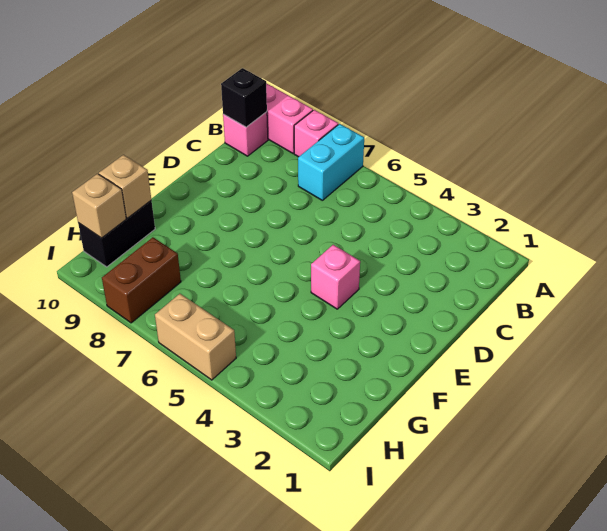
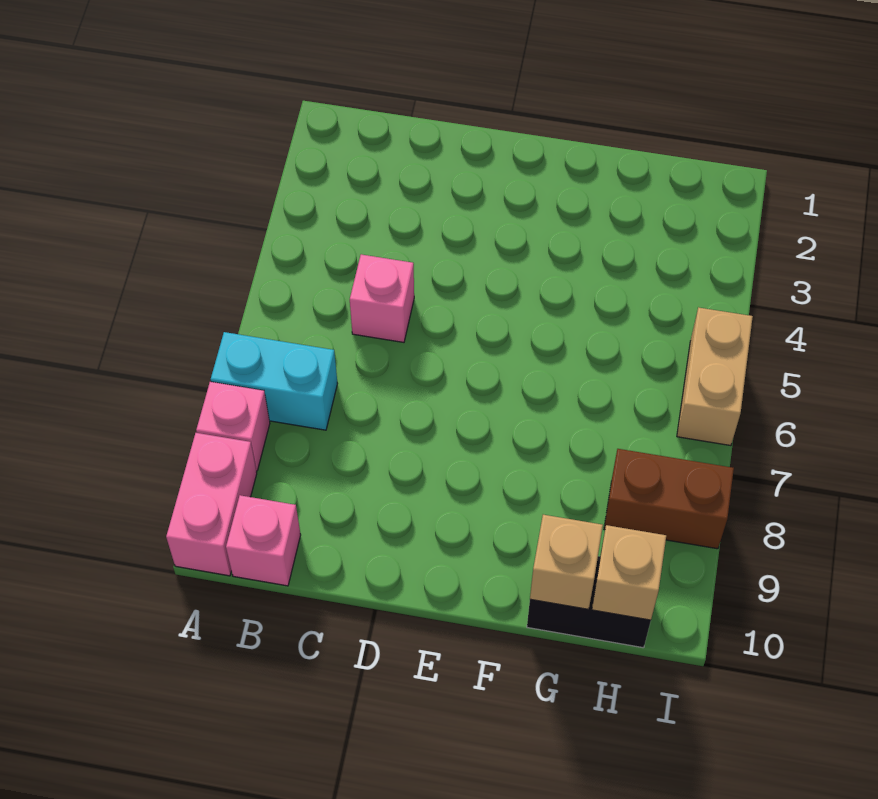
black brick B10 level 2 -> none
pink brick E4 level 1 -> pink brick C5 level 1

